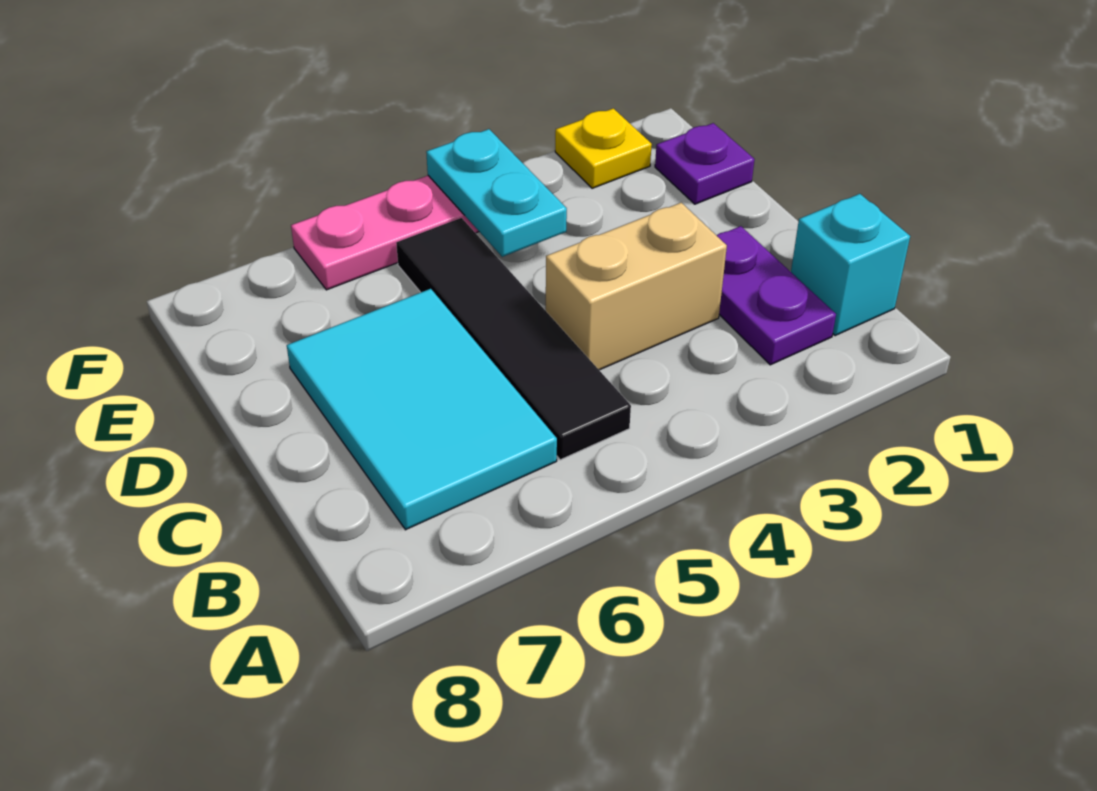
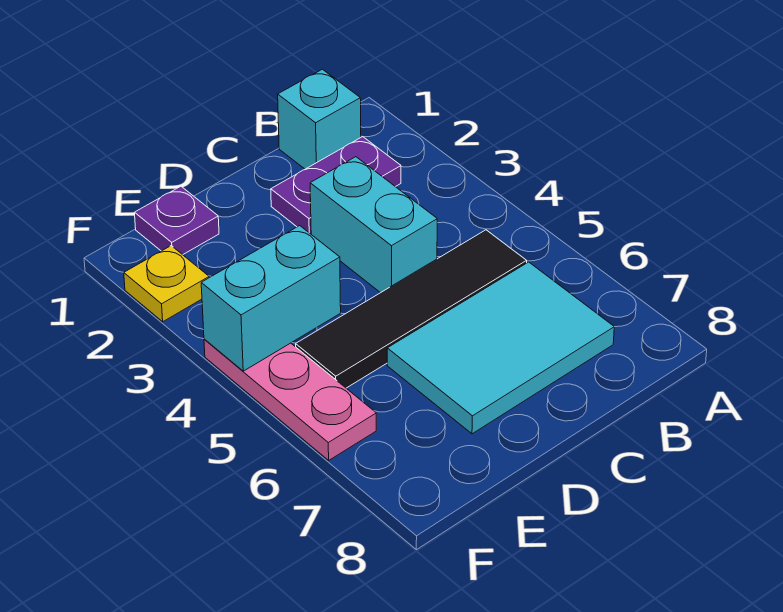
tan brick C3:C4 level 1 -> cyan brick C3:C4 level 1
cyan plate E4:F4 level 2 -> cyan brick E4:F4 level 2

